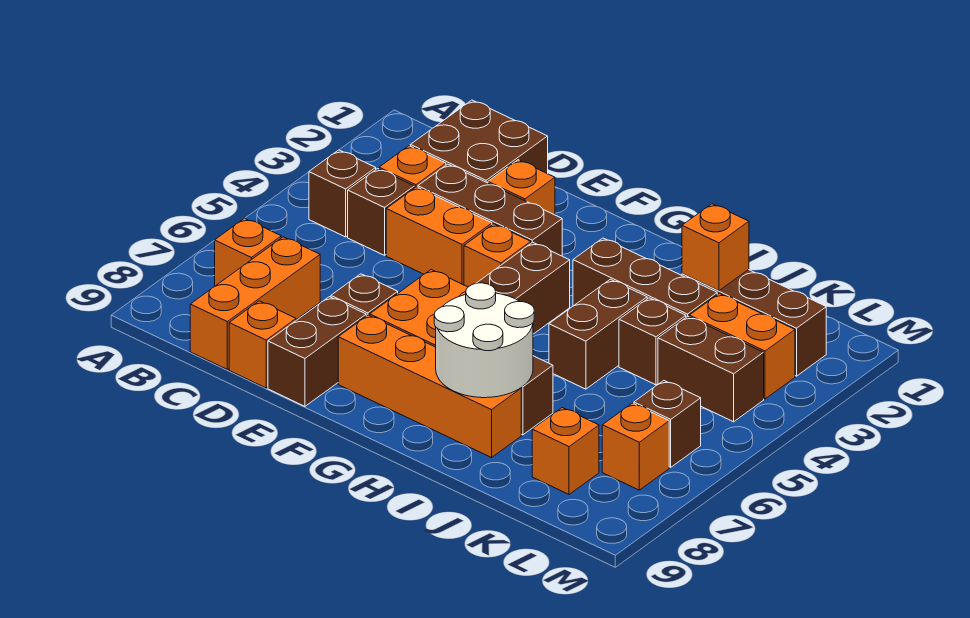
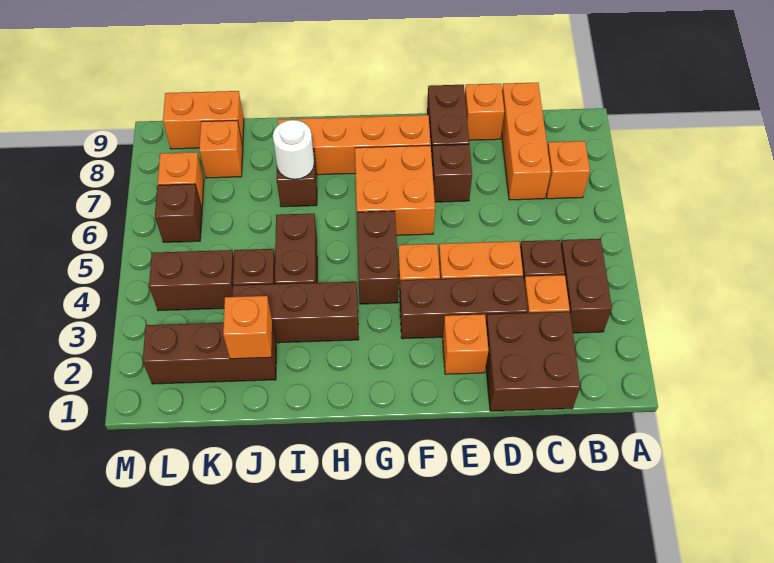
brown brick B4 level 1 -> brown brick B3:B4 level 1
white round brick H7:I8 level 2 -> white round brick I7 level 2
orange brick K3:L3 level 1 -> orange brick K9:L9 level 1

